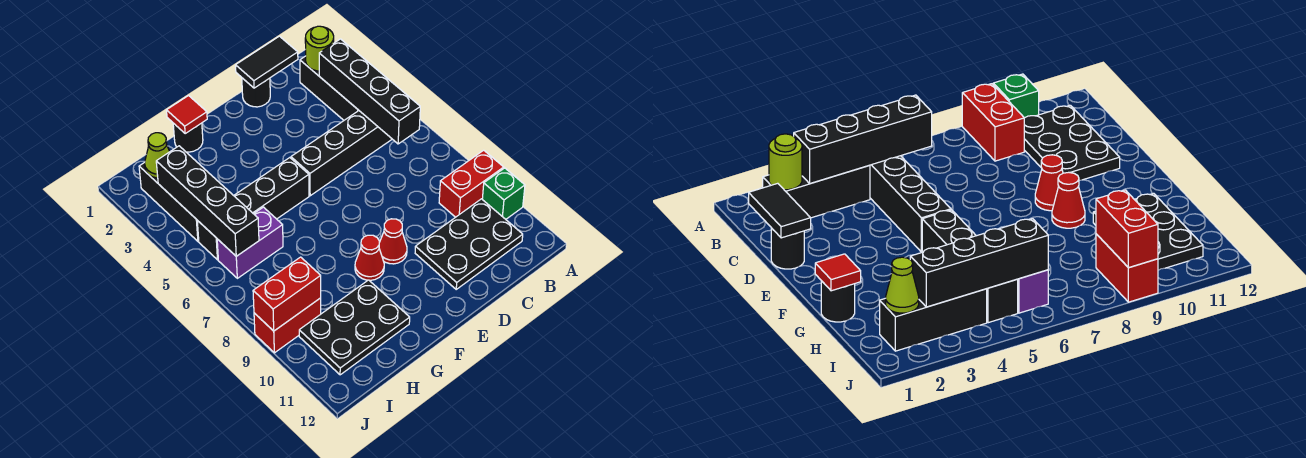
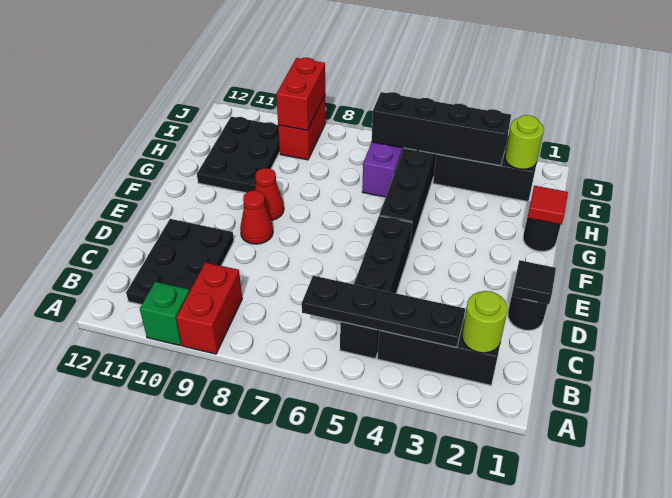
black brick B3:B6 level 2 -> black plate B3:B6 level 2
black tile C1:D1 level 2 -> black tile D1 level 2
lime cone I2 level 2 -> lime round brick I2 level 2

